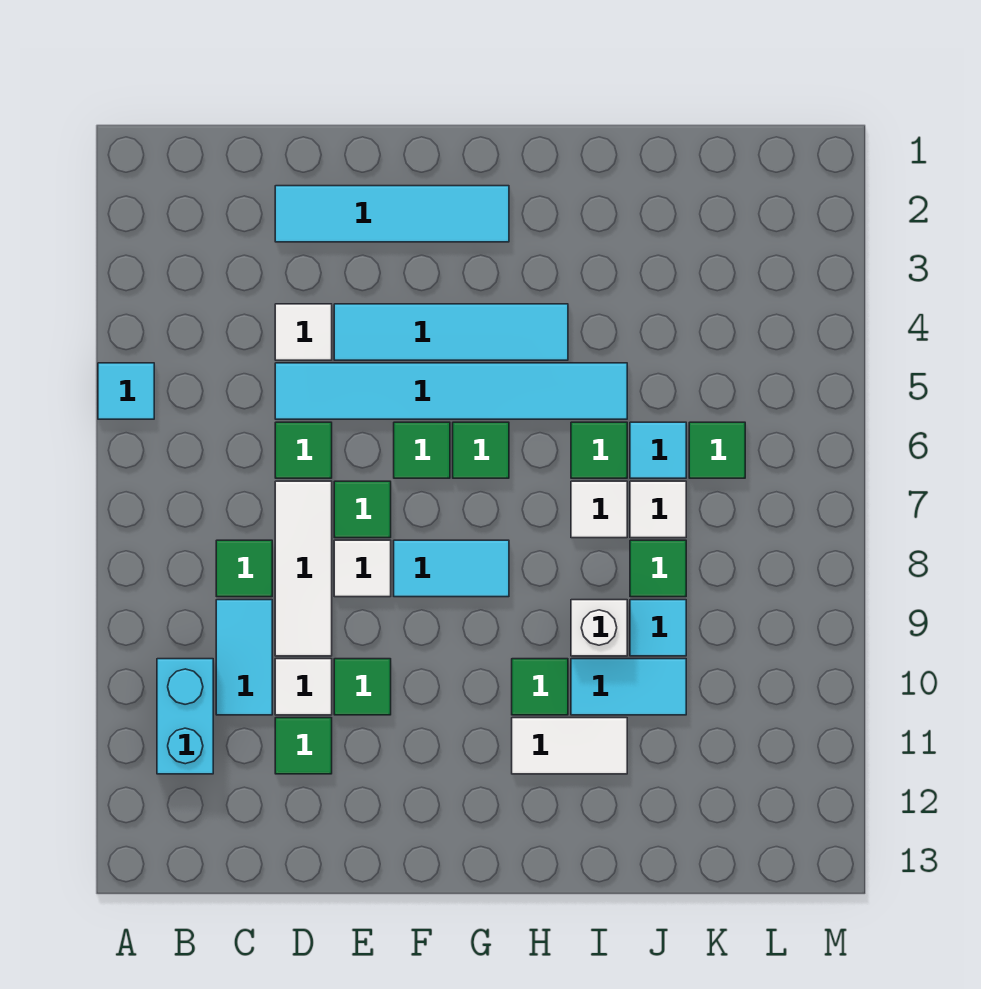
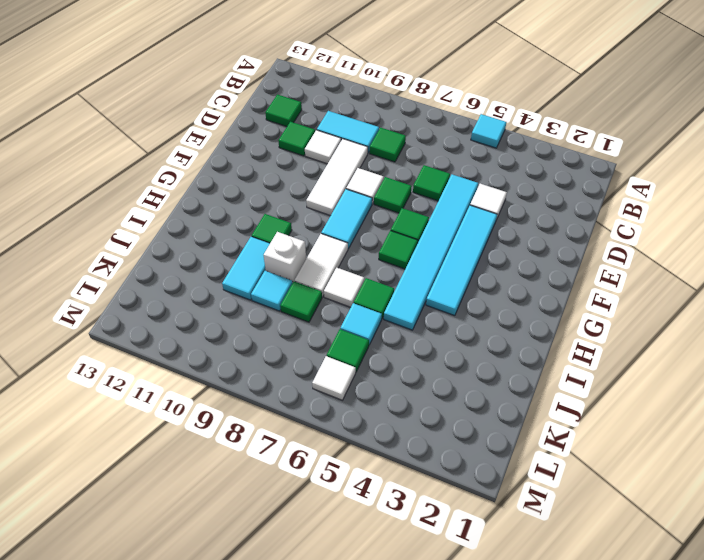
cyan brick B10:B11 level 1 -> none
cyan tile D2:G2 level 1 -> none
white tile D7:D9 level 1 -> white tile D9:F9 level 1
green tile E10 level 1 -> green tile C12 level 1
white tile H11:I11 level 1 -> white tile H8:I8 level 1
white tile J7 level 1 -> white tile L6 level 1

